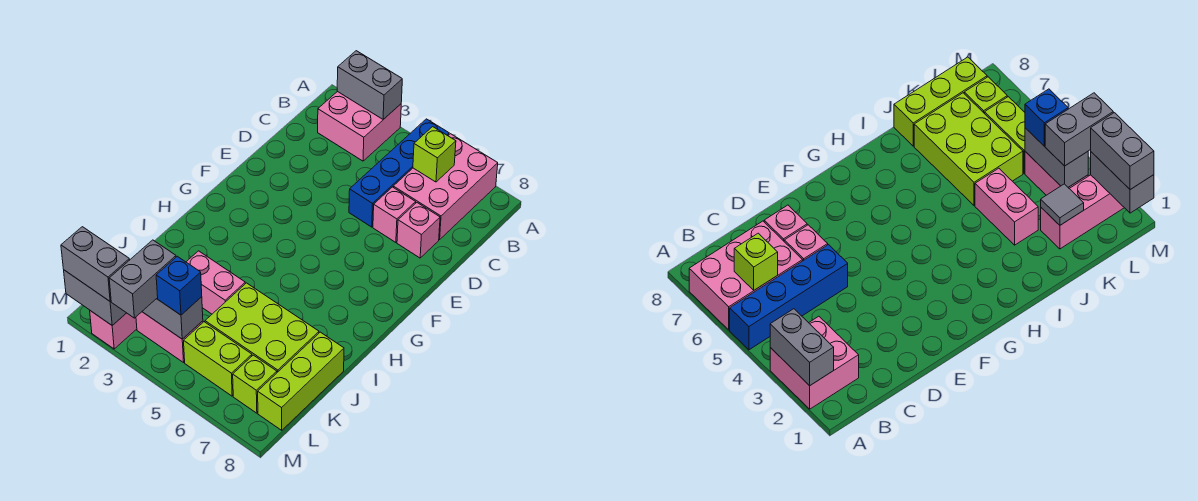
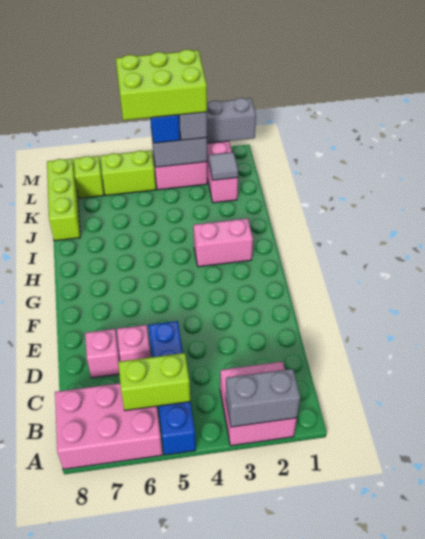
pink brick A6:C7 level 1 -> pink brick A6:B8 level 1
lime brick B6 level 2 -> lime brick B5:B6 level 2
pink brick J3:J4 level 1 -> pink brick H2:H3 level 1
lime brick J5:K7 level 1 -> lime brick L3:M5 level 4
grey brick M1:M2 level 3 -> none

